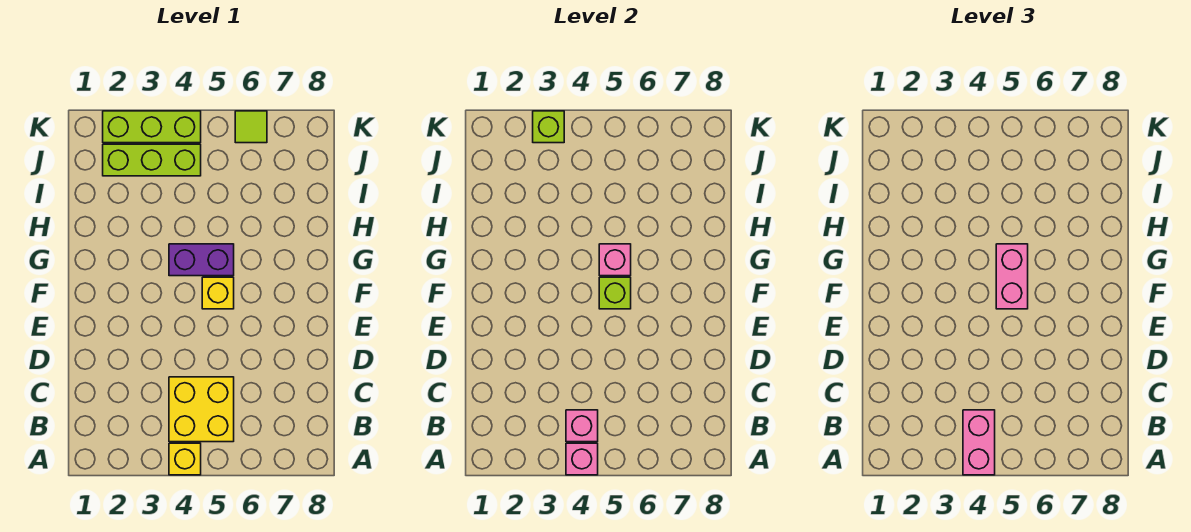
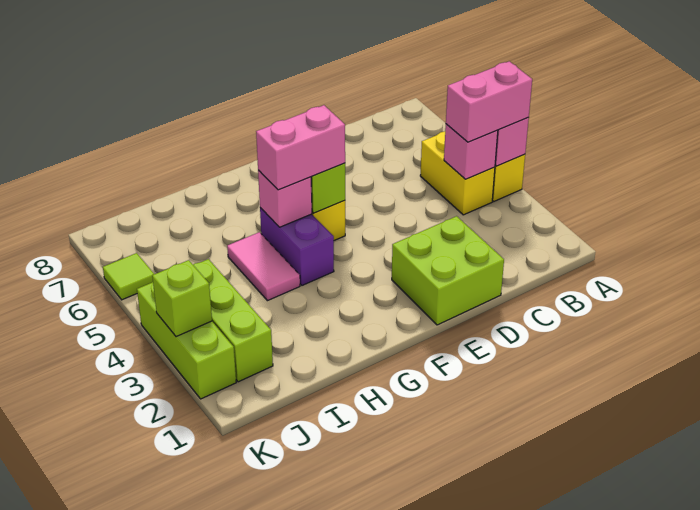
yellow brick B4:C5 level 1 -> yellow brick B4:B5 level 1
none -> lime brick D1:E2 level 1
none -> pink tile H4:H5 level 1

